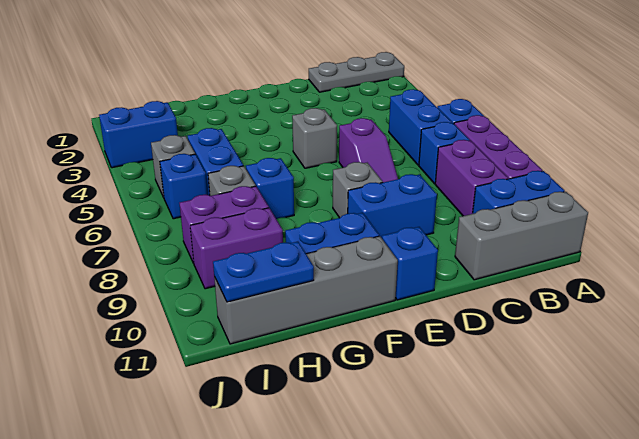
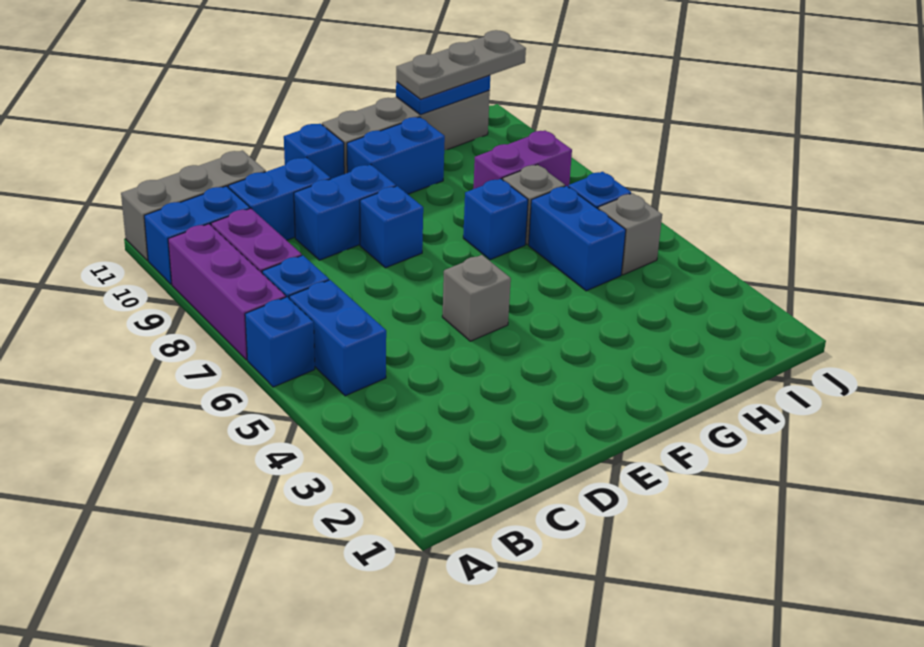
grey plate A1:C1 level 1 -> grey plate H11:J11 level 3
purple slope D6:D7 level 1 top 6 -> none
grey brick E8 level 1 -> blue brick E8 level 1
purple brick H9:I9 level 1 -> none
blue brick I3:J3 level 1 -> blue brick C10:D10 level 1

